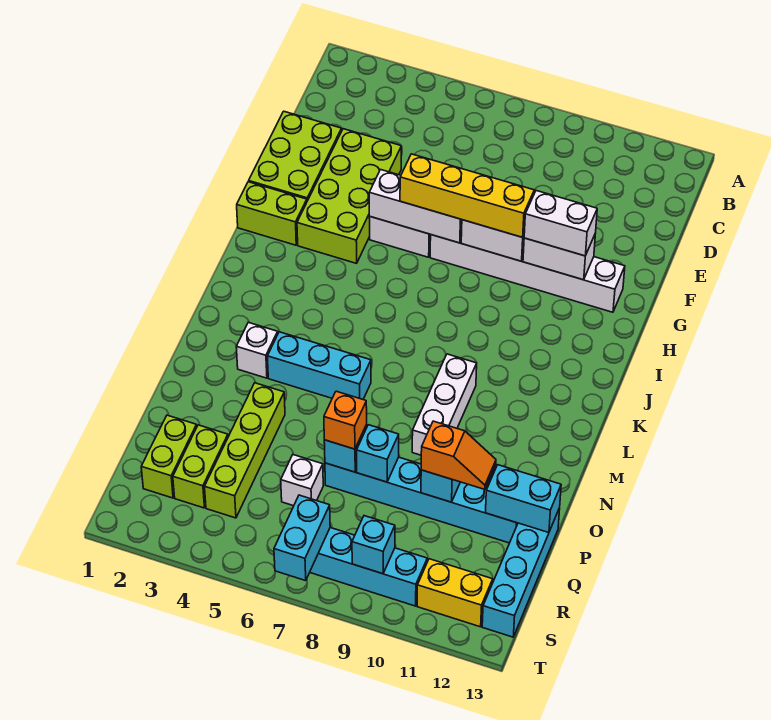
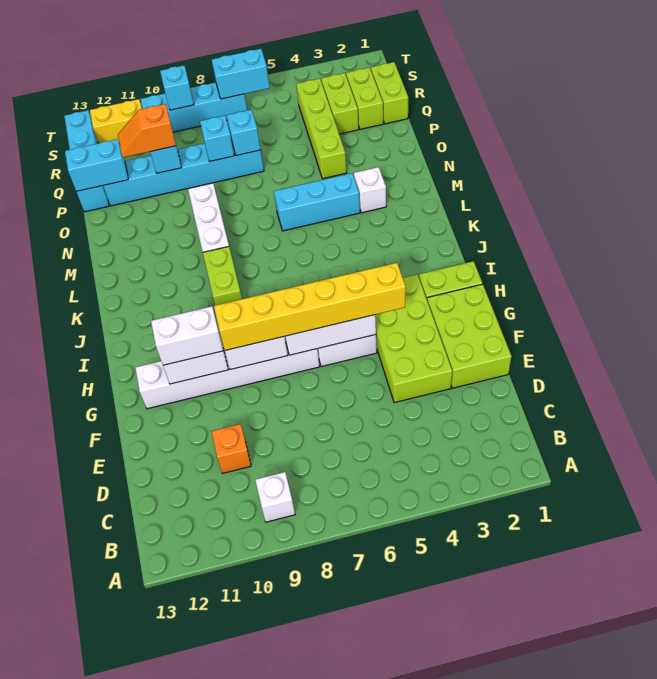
yellow brick G6:G9 level 3 -> yellow brick G4:G9 level 3
none -> lime brick J9:K9 level 1
orange brick P7 level 3 -> orange brick D10 level 1
none -> lime brick Q1:R1 level 1
white brick Q6 level 1 -> white brick B9 level 1
cyan brick S7:T7 level 2 -> cyan brick S6:S7 level 2

